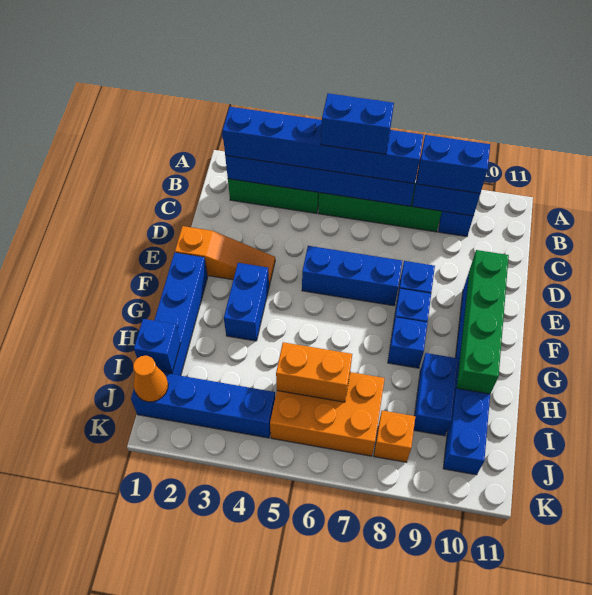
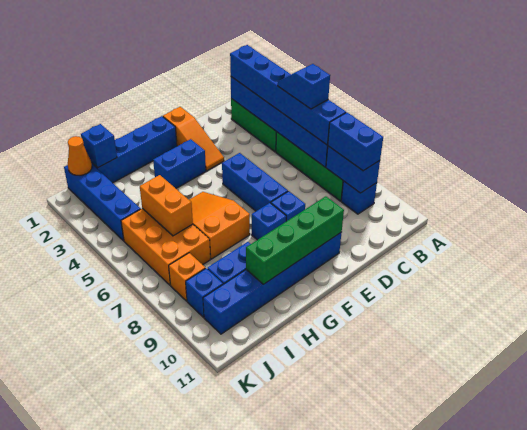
blue brick B5:B6 level 4 -> blue slope B5:B6 level 4 top 6
none -> orange slope G5:H7 level 1 top 7
blue brick G8 level 1 -> blue brick J9 level 1

